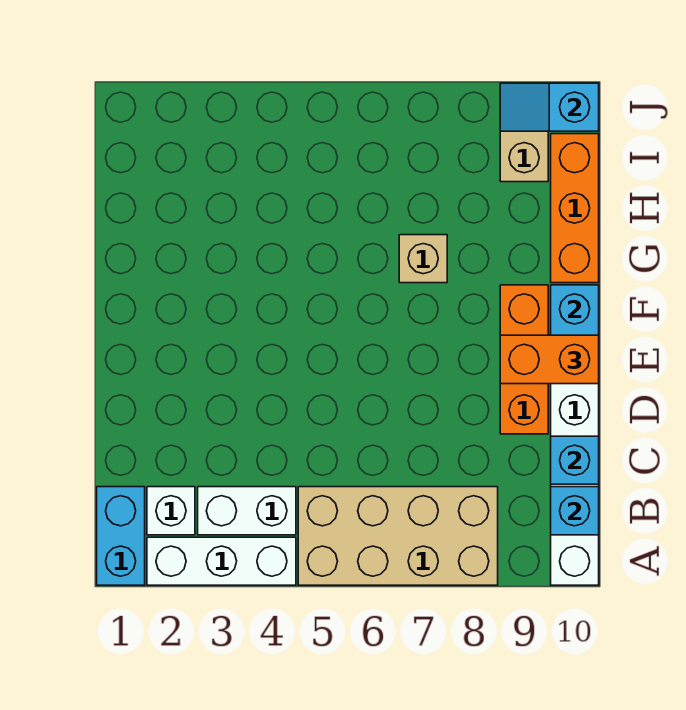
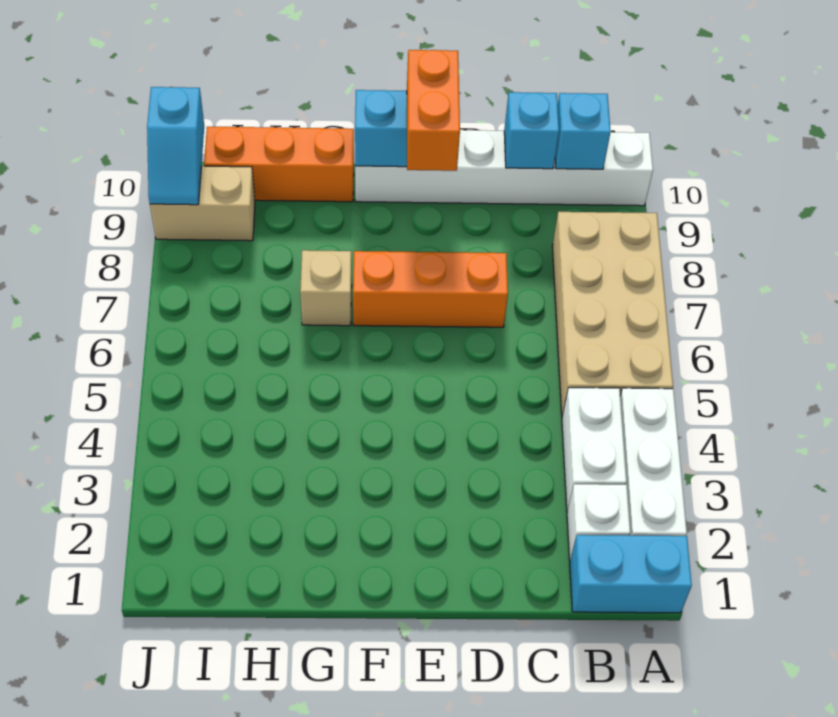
orange brick D9:F9 level 1 -> orange brick D7:F7 level 1

